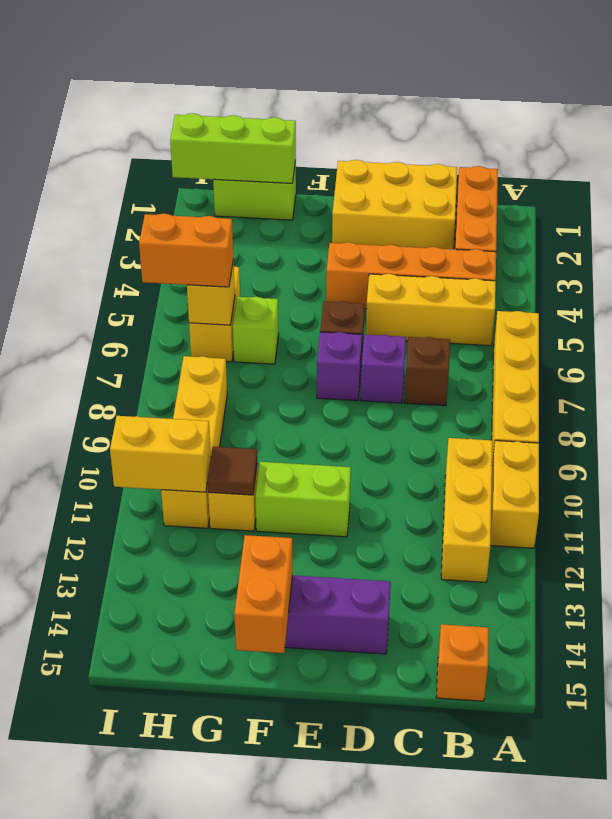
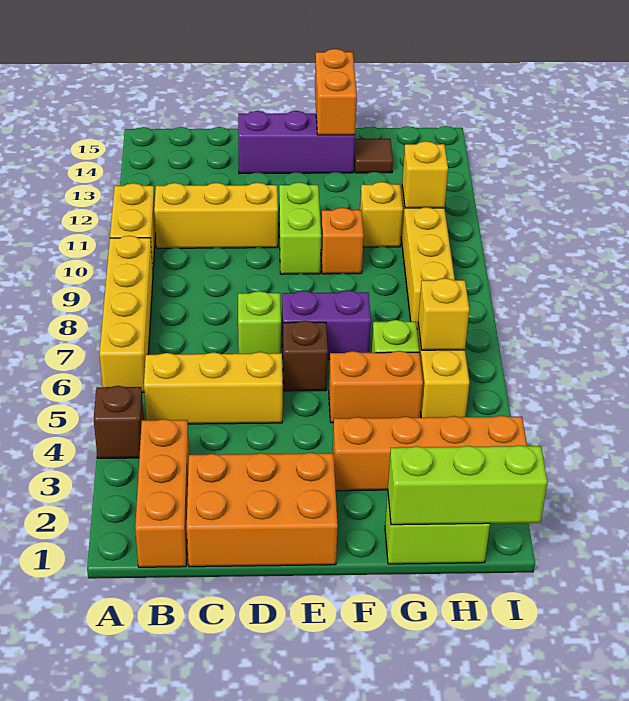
orange brick B4:E4 level 1 -> orange brick F3:I3 level 1
yellow brick B10:B12 level 1 -> yellow brick B11:D11 level 1
orange brick B15 level 1 -> orange brick F10 level 1
yellow brick C1:E2 level 1 -> orange brick C1:E2 level 1
brown brick C7 level 1 -> brown brick A4 level 1
purple brick D7 level 1 -> lime brick D7 level 1
purple brick E7 level 1 -> purple brick E7:F7 level 1
lime brick E11:F11 level 1 -> lime brick E10:E11 level 1
brown tile G11 level 2 -> brown tile G14 level 1
orange brick H6:I6 level 3 -> orange brick F5:G5 level 1
yellow brick H11:I11 level 2 -> yellow brick H11 level 2

